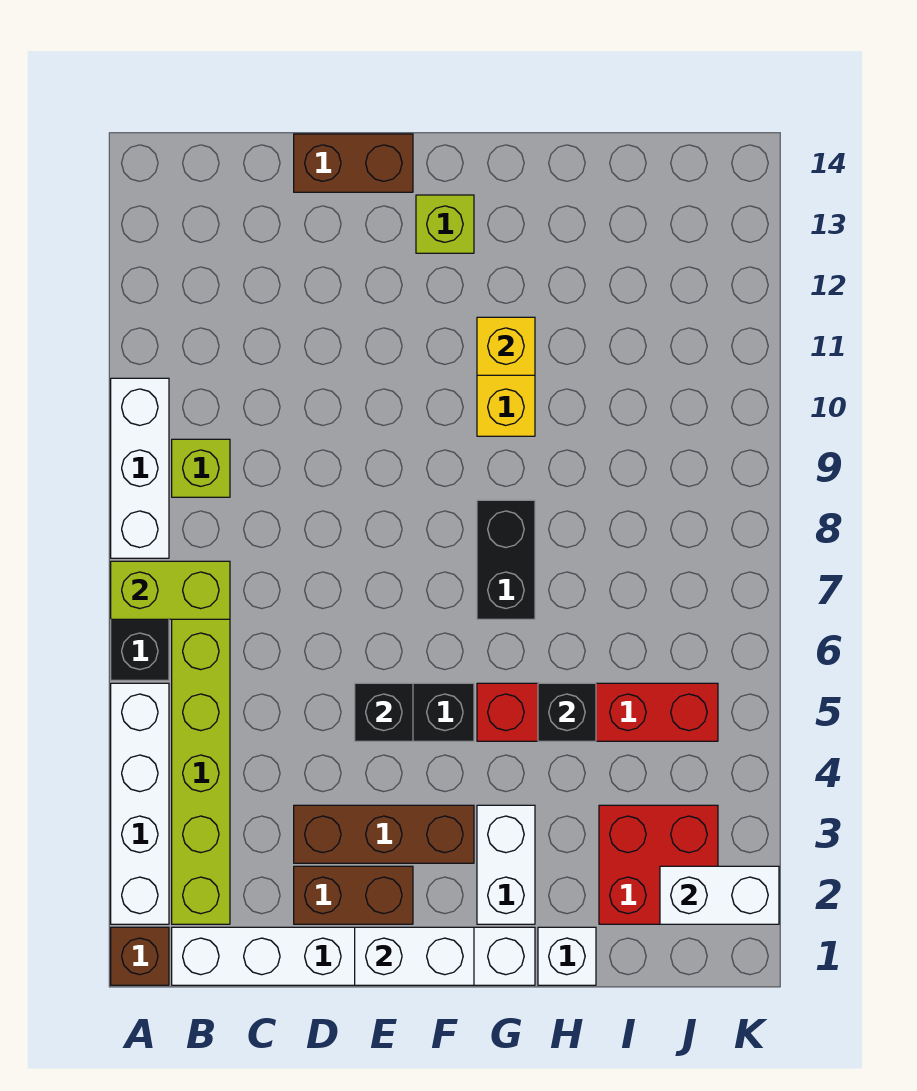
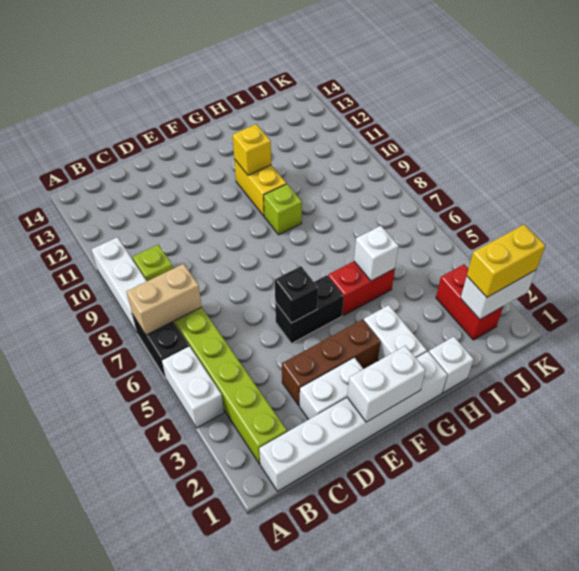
brown brick A1 level 1 -> none
white brick A2:A5 level 1 -> white brick A4:A5 level 1
lime brick A7:B7 level 2 -> tan brick A7:B7 level 2
brown brick D2:E2 level 1 -> white brick D2:E2 level 1
brown brick D14:E14 level 1 -> none
lime brick F13 level 1 -> lime brick G9 level 1
red brick G5:J5 level 1 -> red brick G5:H5 level 1
black brick G7:G8 level 1 -> none
black brick H5 level 2 -> white brick H5 level 2
red brick I2:J3 level 1 -> red brick J2:J3 level 1
none -> yellow brick J2:K2 level 3

